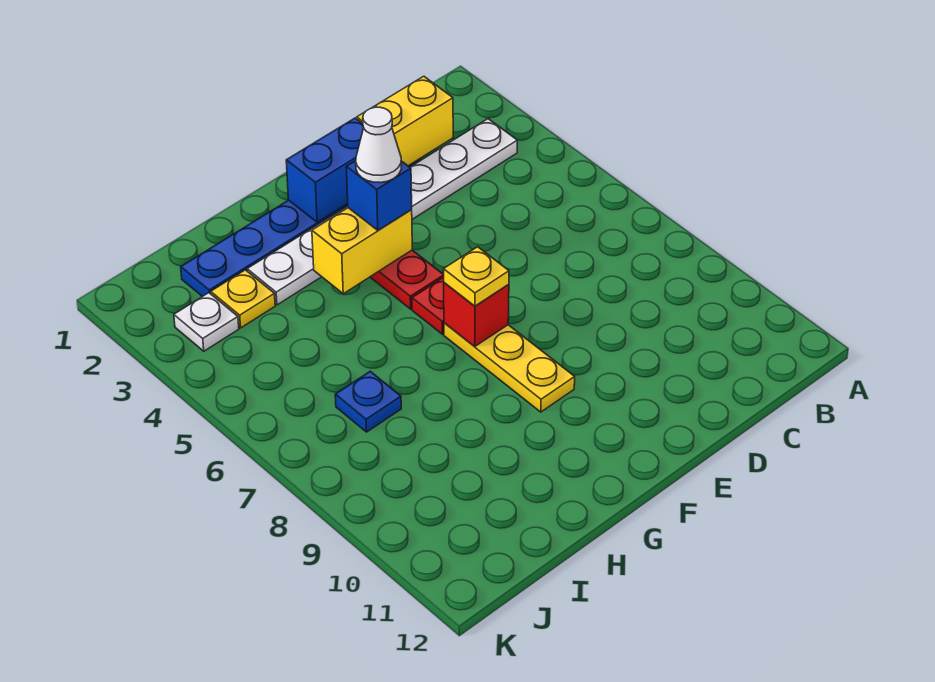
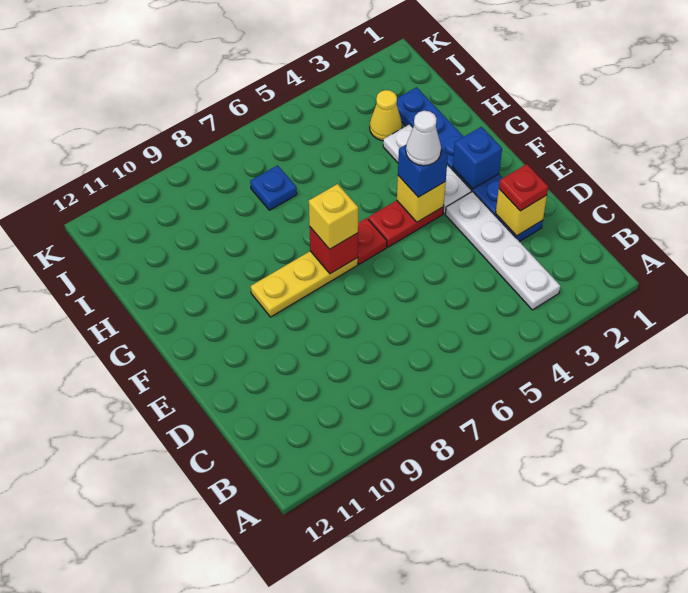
yellow brick C2:D2 level 2 -> yellow brick D2 level 2
none -> red plate D2 level 3
blue brick E2:F2 level 2 -> blue brick F2 level 2
yellow brick F4:G4 level 2 -> yellow brick F4 level 2
yellow plate F7 level 3 -> yellow brick F7 level 3
yellow plate I3 level 1 -> yellow cone I3 level 1
white plate J3 level 1 -> none

